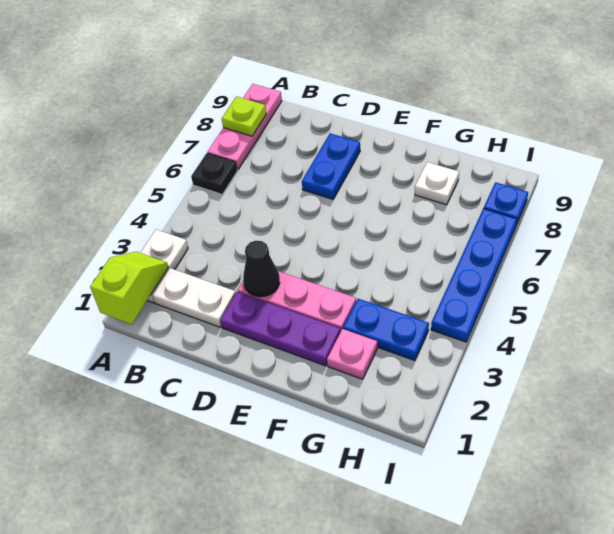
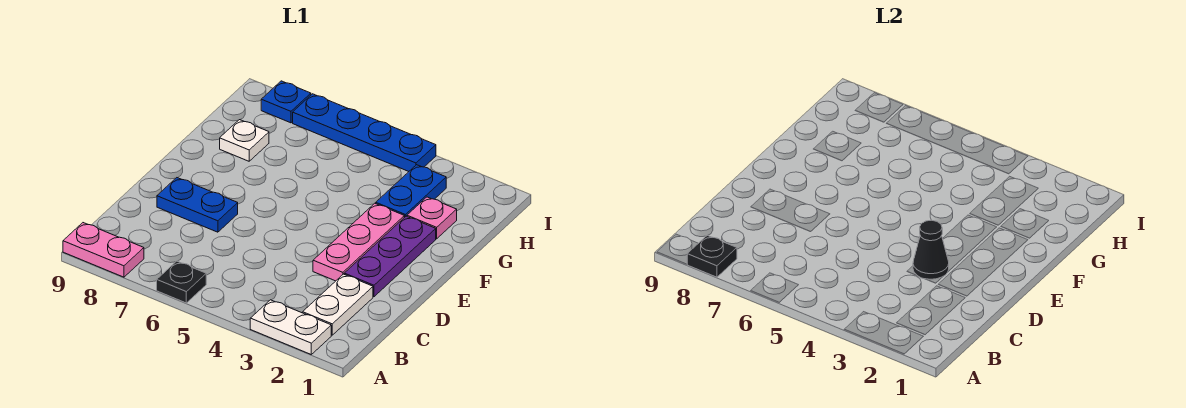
lime slope A1:A2 level 2 top 1 -> none
pink plate A7:A9 level 1 -> pink plate A8:A9 level 1
lime plate A8 level 2 -> black plate A8 level 2

